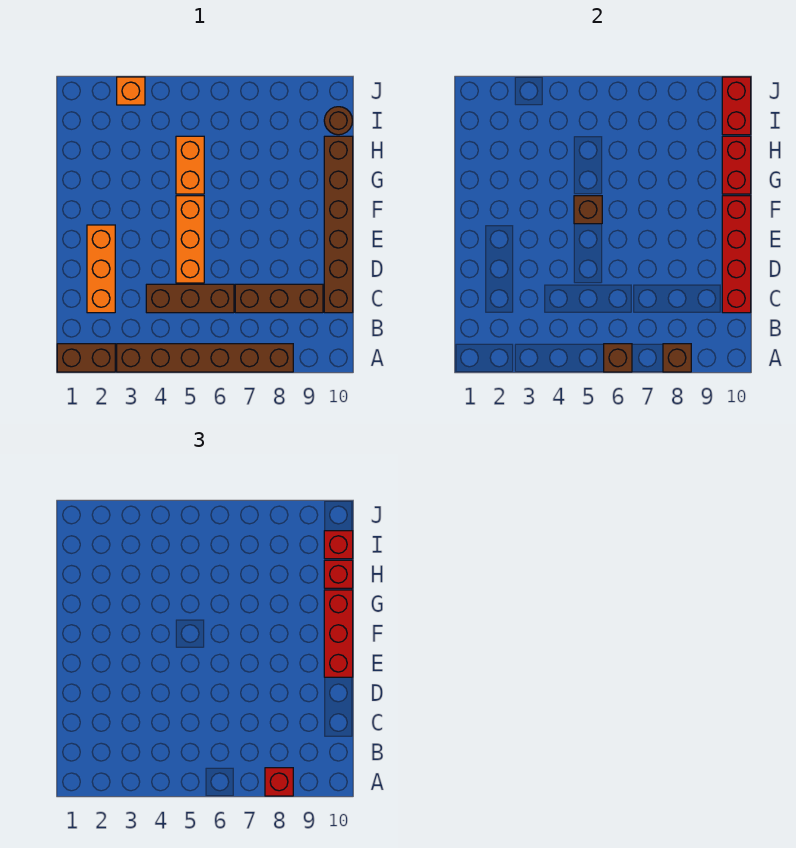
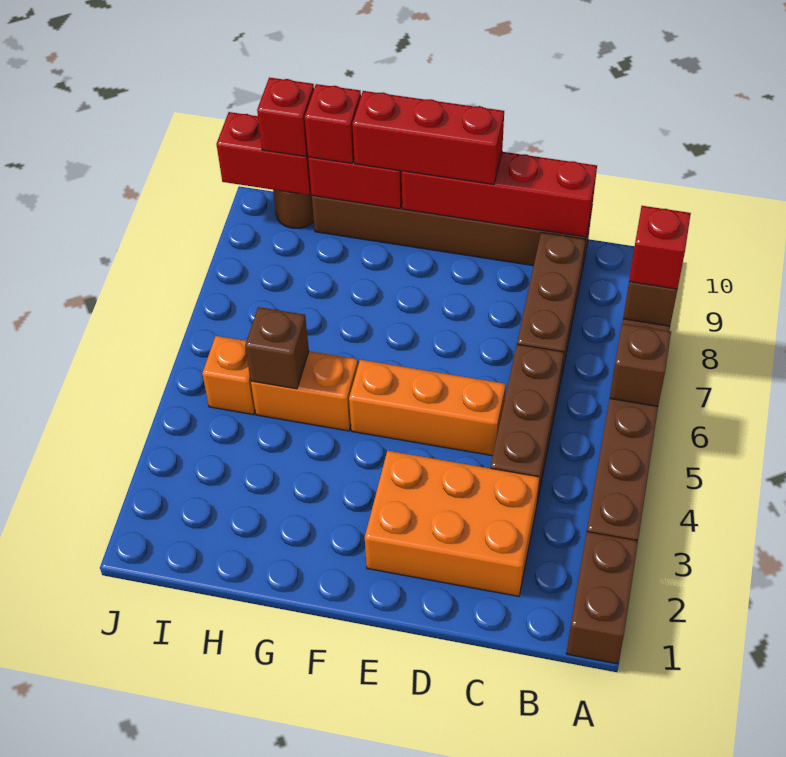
orange brick C2:E2 level 1 -> orange brick C2:E3 level 1
brown brick F5 level 2 -> brown brick H5 level 2
orange brick J3 level 1 -> orange brick I5 level 1

